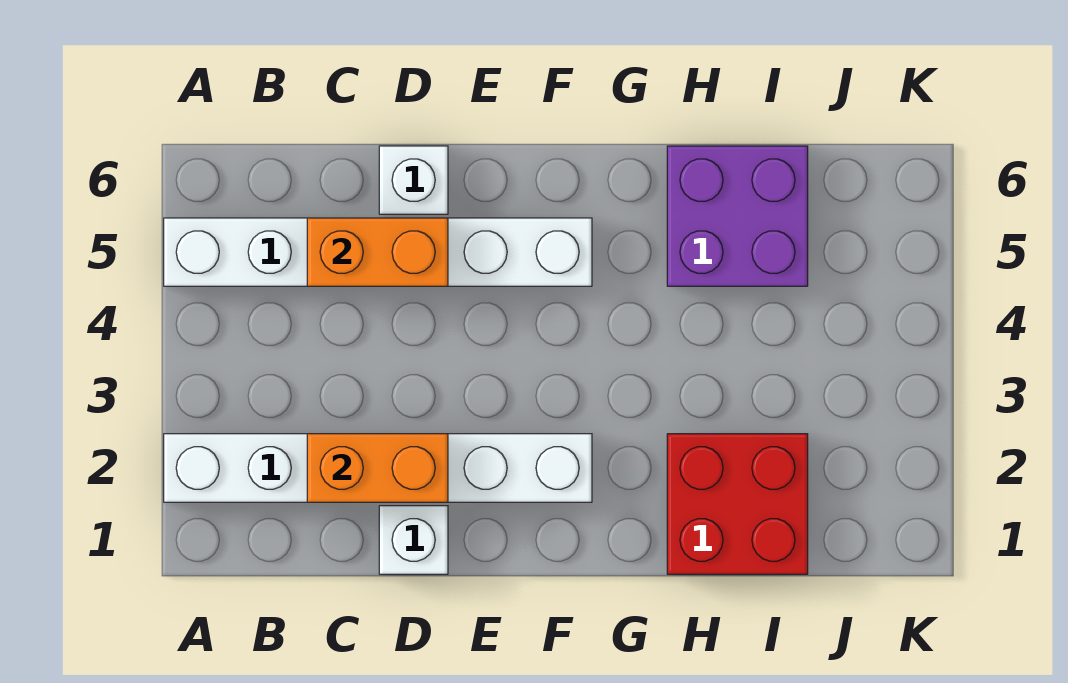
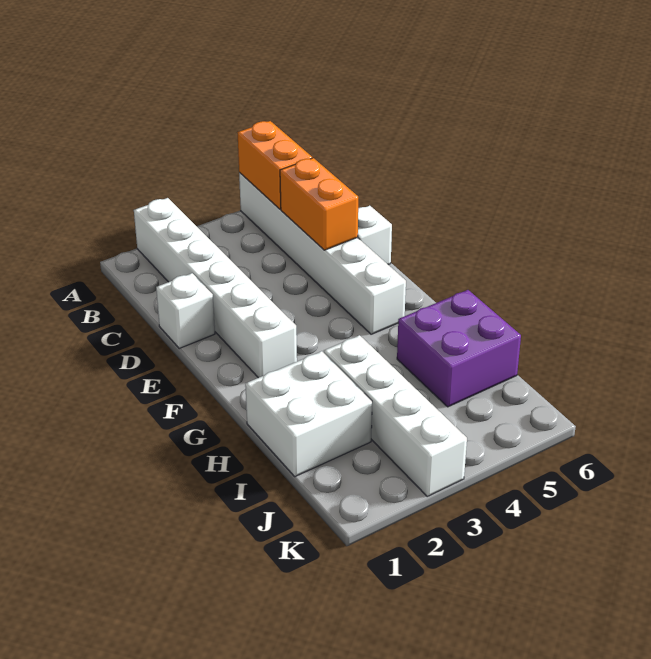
orange brick C2:D2 level 2 -> orange brick A5:B5 level 2
red brick H1:I2 level 1 -> white brick H1:I2 level 1
none -> white brick H3:K3 level 1

